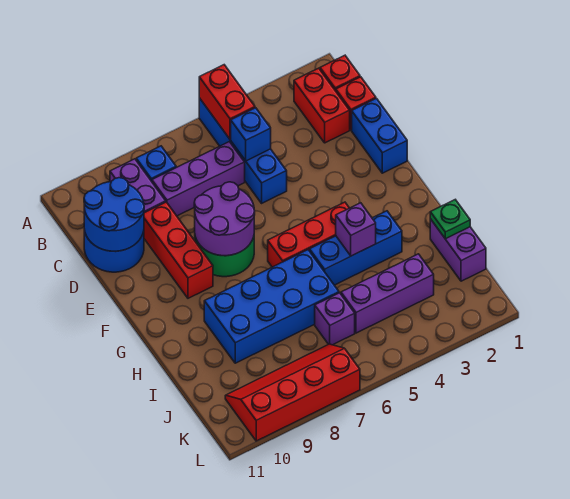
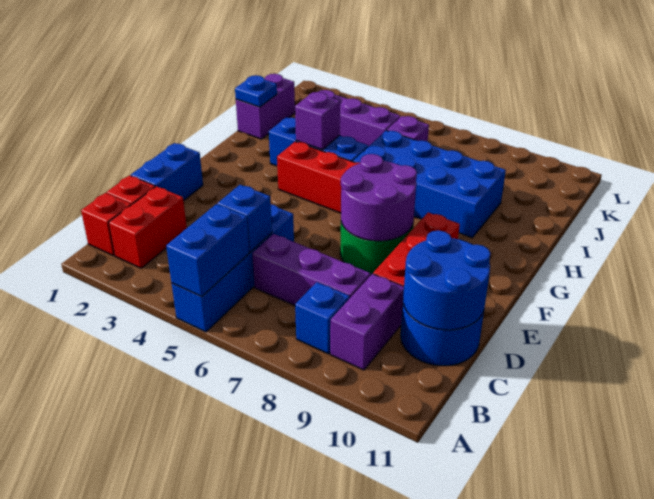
red brick A5:B5 level 2 -> blue brick A5:B5 level 2
green plate I1 level 2 -> blue plate I1 level 2
red slope K7:L10 level 1 top L -> none

